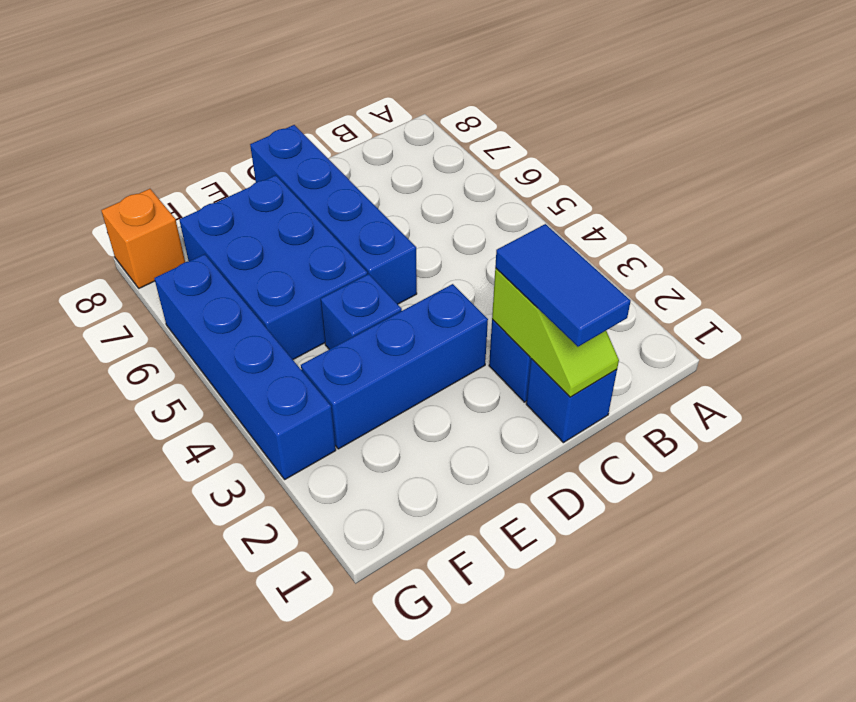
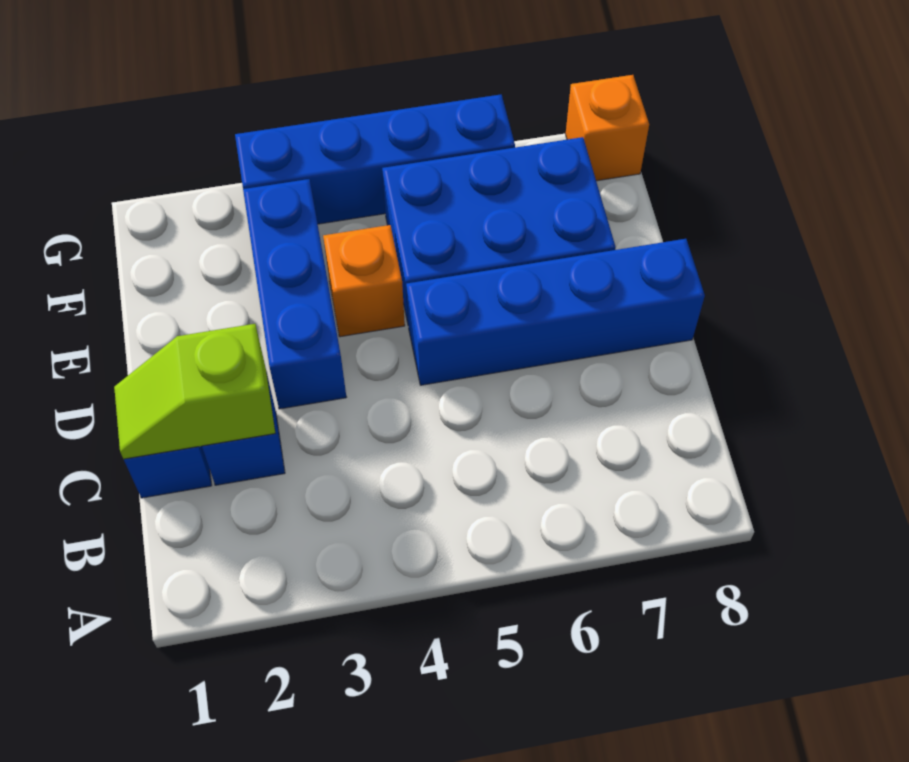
blue tile C1:C2 level 3 -> none
blue brick E4 level 1 -> orange brick E4 level 1

